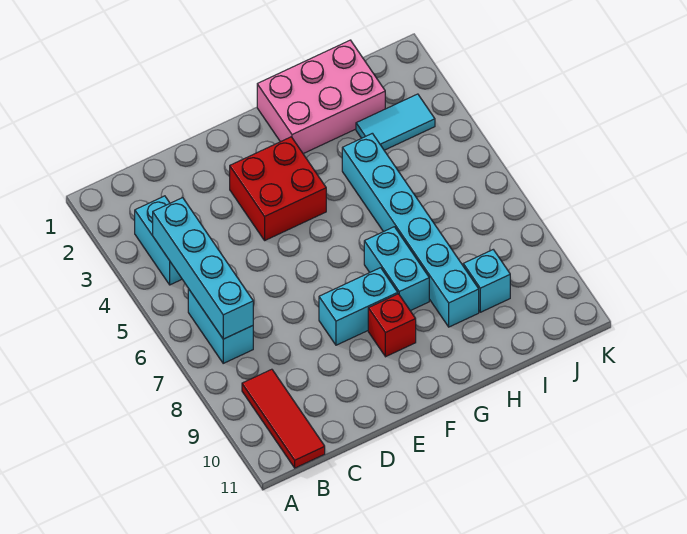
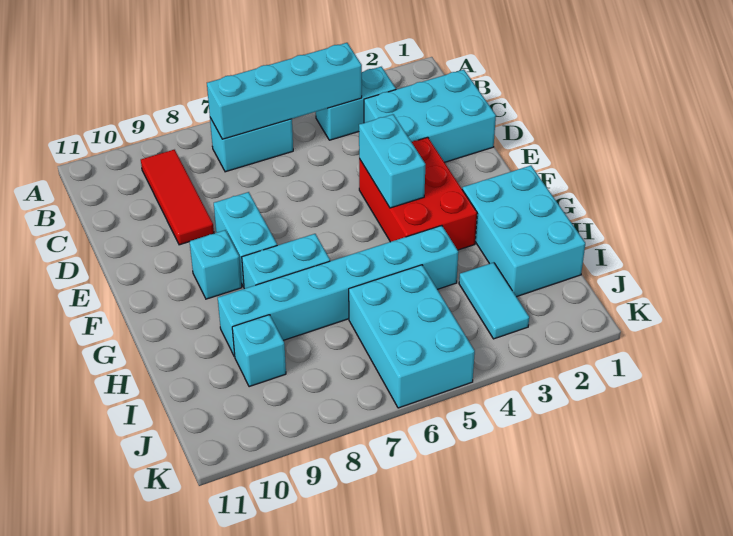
red tile B9:B11 level 1 -> red tile B9:D9 level 1
none -> cyan brick C1:D3 level 1
red brick E3:F4 level 1 -> red brick E3:G4 level 1
none -> cyan brick E4:F4 level 2
red brick F9 level 1 -> cyan brick F9 level 1
pink brick G1:I2 level 1 -> cyan brick G1:I2 level 1
none -> cyan brick I5:K6 level 1

